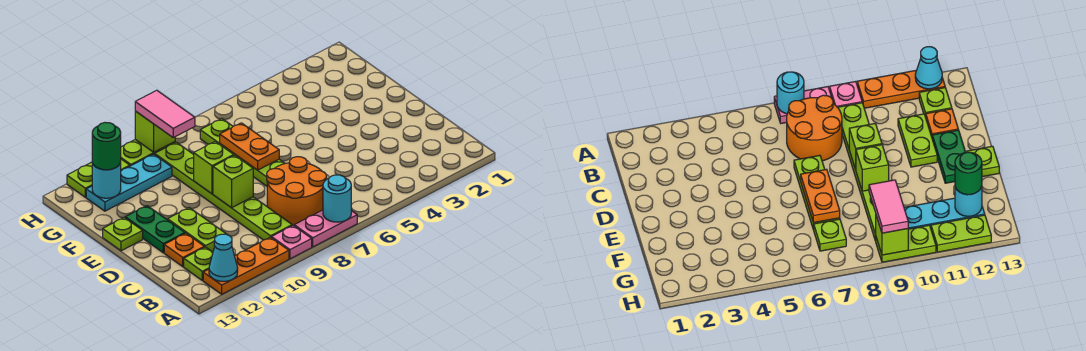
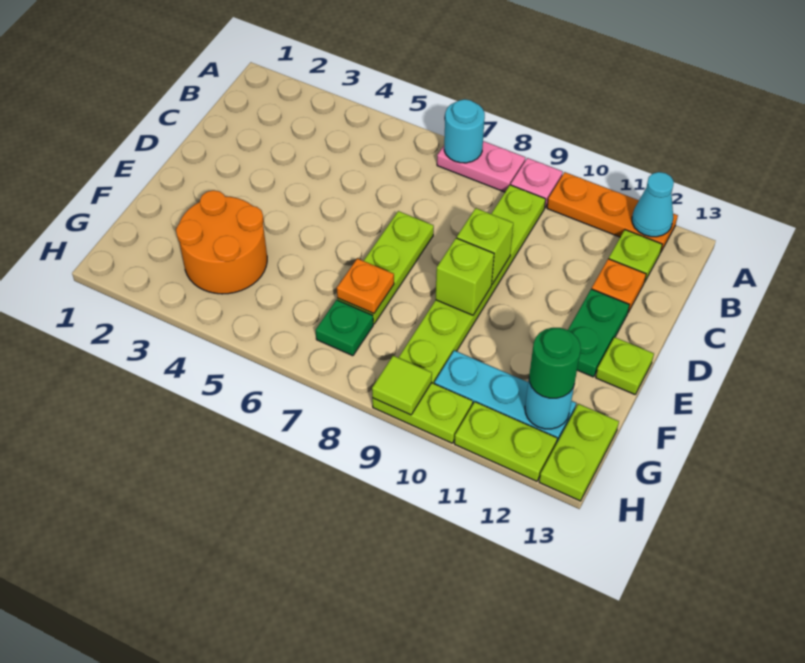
orange round brick B7:C8 level 1 -> orange round brick F3:G4 level 1
lime plate C11:D11 level 1 -> lime plate G13:H13 level 1
orange plate E7:F7 level 2 -> orange plate F7 level 2
lime plate G7 level 1 -> green plate G7 level 1
pink tile G9:H9 level 3 -> none
lime brick H9 level 2 -> lime tile H9 level 2

